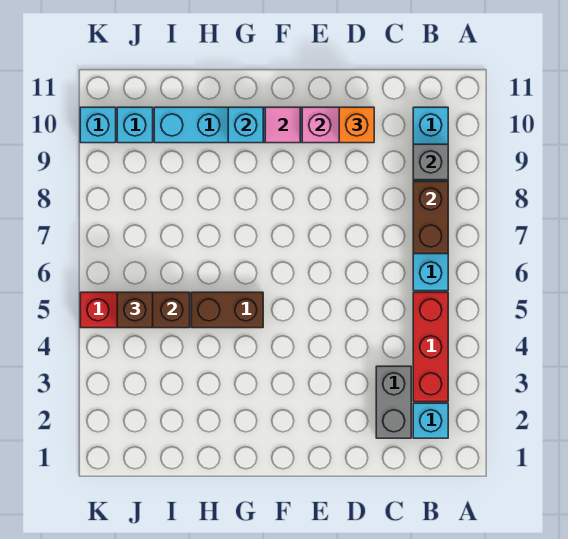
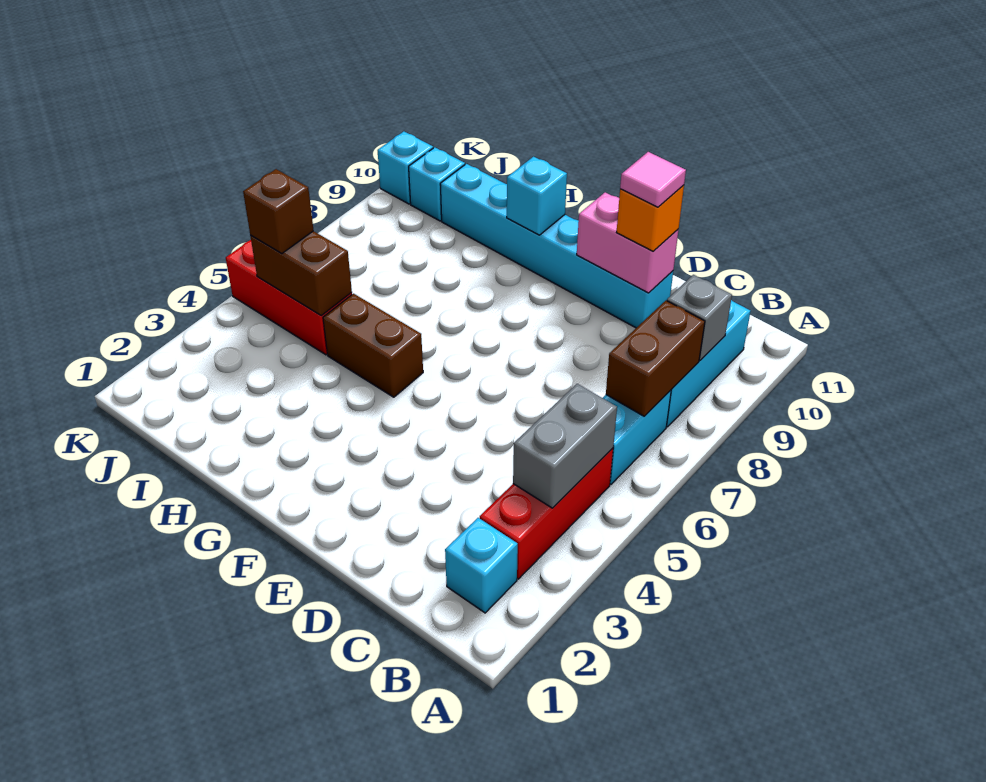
grey brick C2:C3 level 1 -> grey brick B4:B5 level 2
pink tile F10 level 2 -> pink tile D10 level 4

